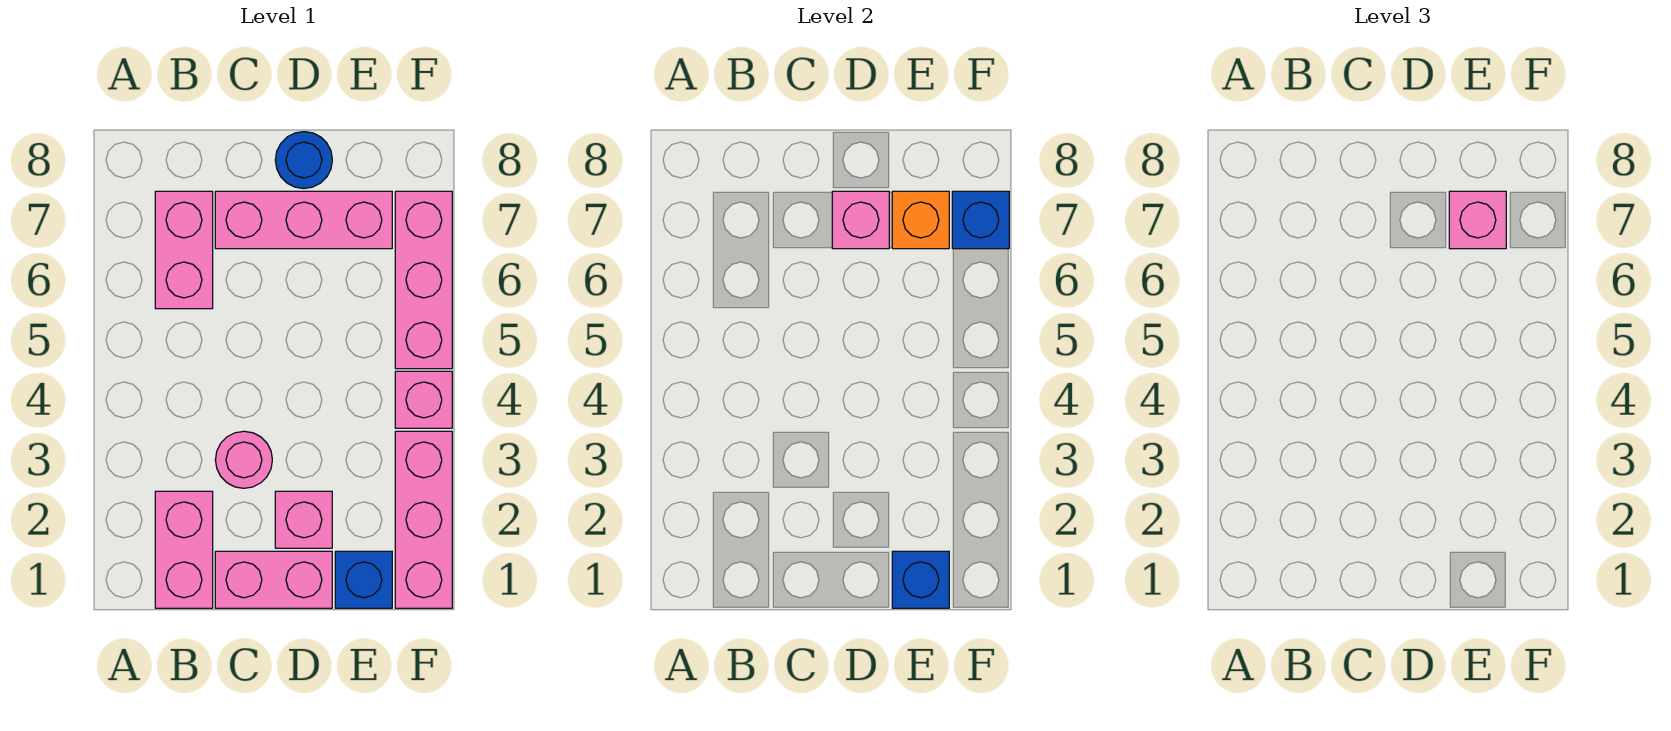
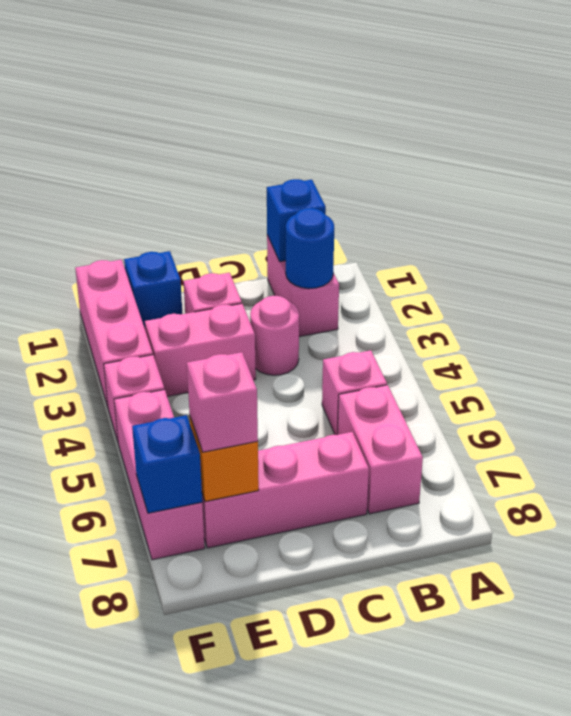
pink brick C1:D1 level 1 -> pink brick D3:E3 level 1
pink brick D7 level 2 -> pink brick B5 level 1
blue round brick D8 level 1 -> blue round brick B2 level 2
blue brick E1 level 2 -> blue brick B1 level 2

